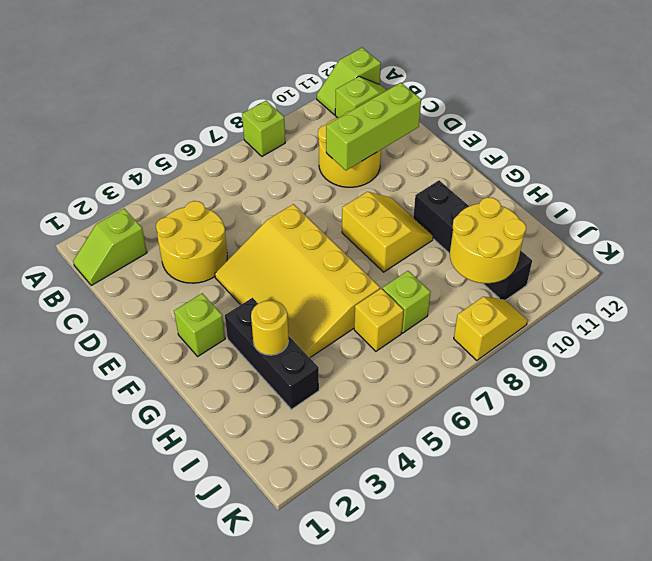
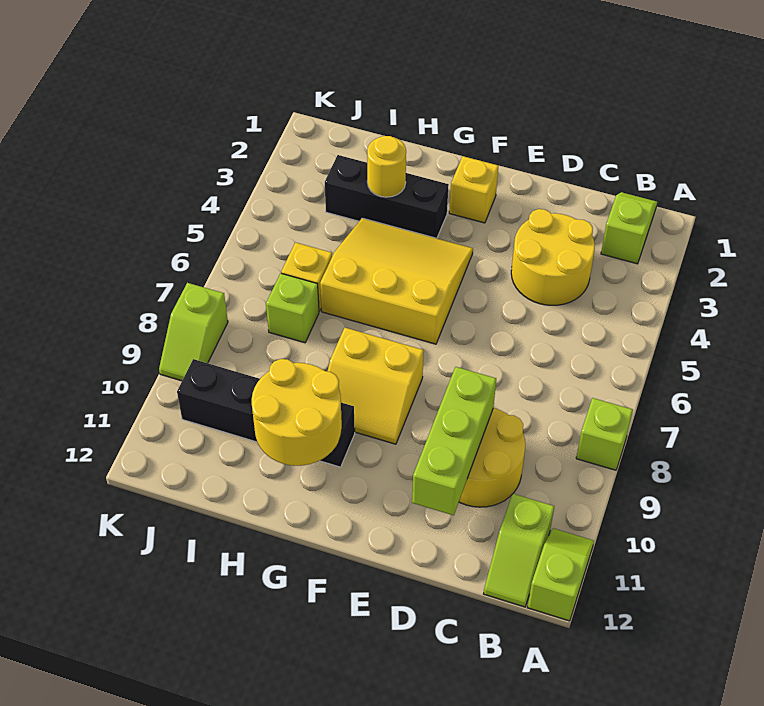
yellow slope E4:H6 level 1 top 6 -> yellow slope F4:H6 level 1 top 6
lime brick F2 level 1 -> yellow brick F2 level 1
yellow round brick I9:J10 level 2 -> yellow round brick G10:H11 level 2
yellow slope K8:K9 level 1 top 8 -> lime slope K8:K9 level 1 top 8

